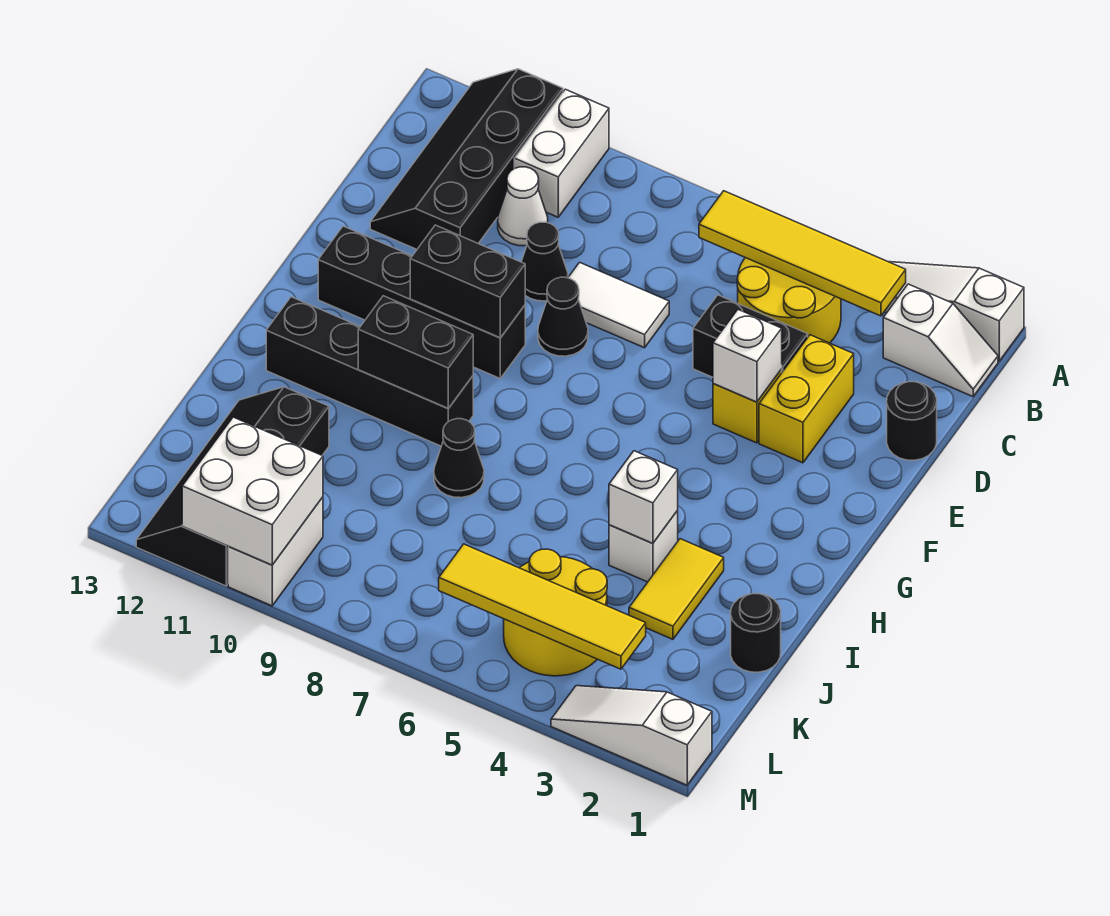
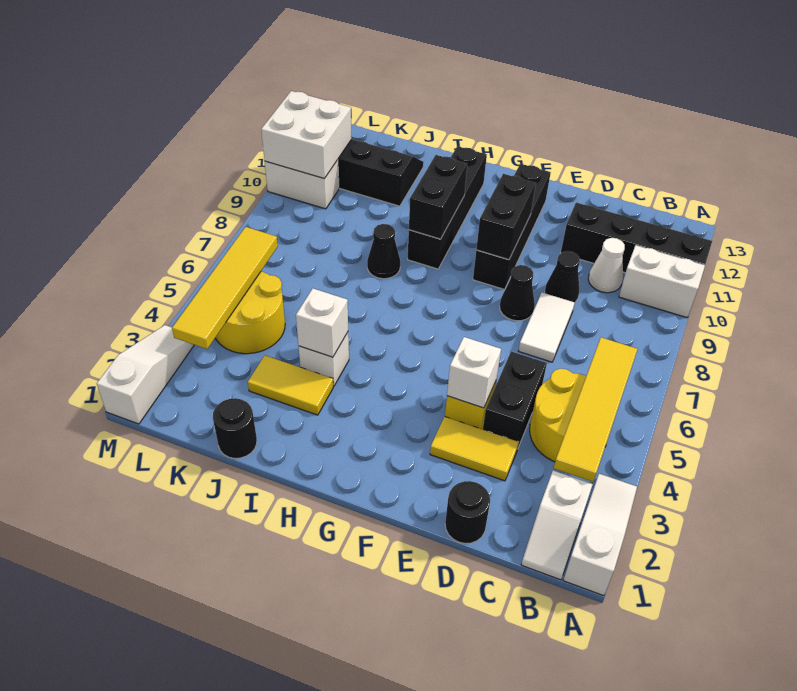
yellow brick D3:E3 level 1 -> yellow tile D3:E3 level 1

